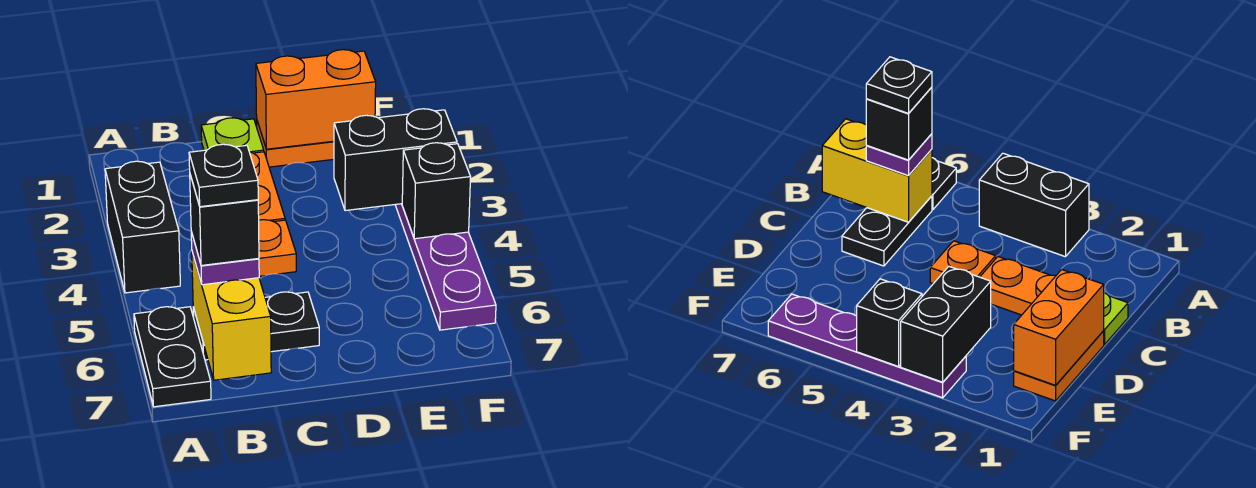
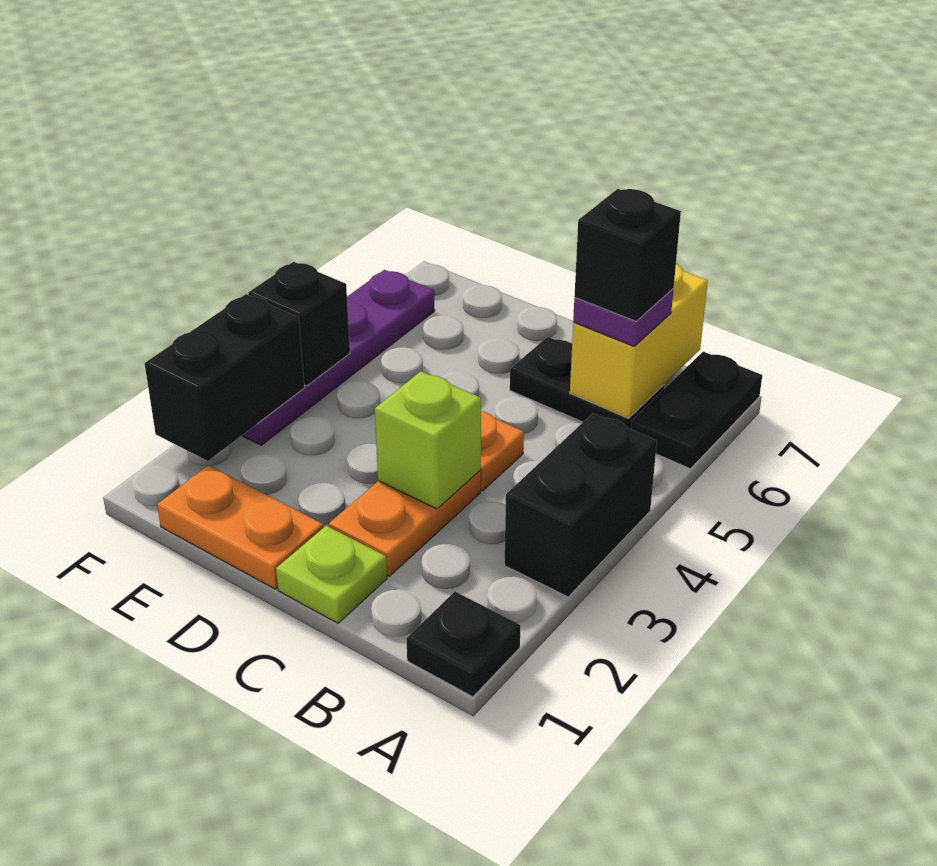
black plate B6 level 5 -> black plate A1 level 1
none -> lime brick C3 level 2
orange brick D1:E1 level 2 -> none
black brick E3:F3 level 2 -> black brick F2:F3 level 2

